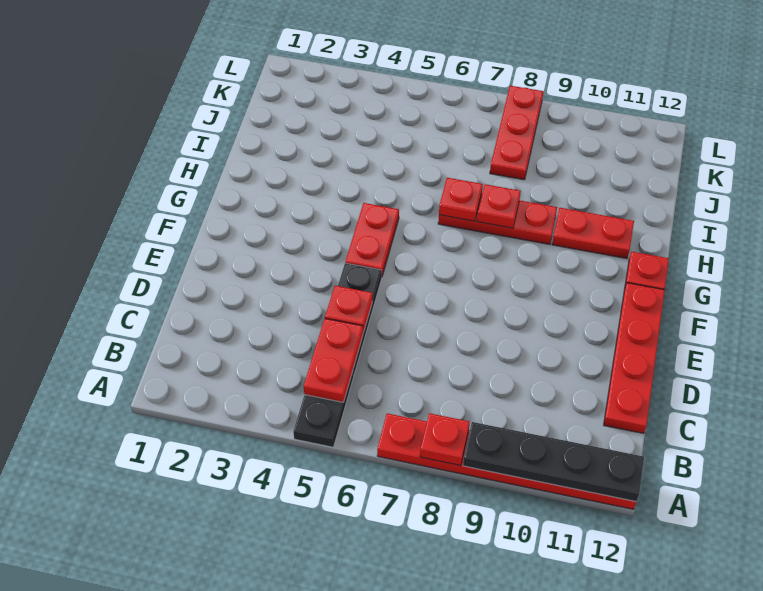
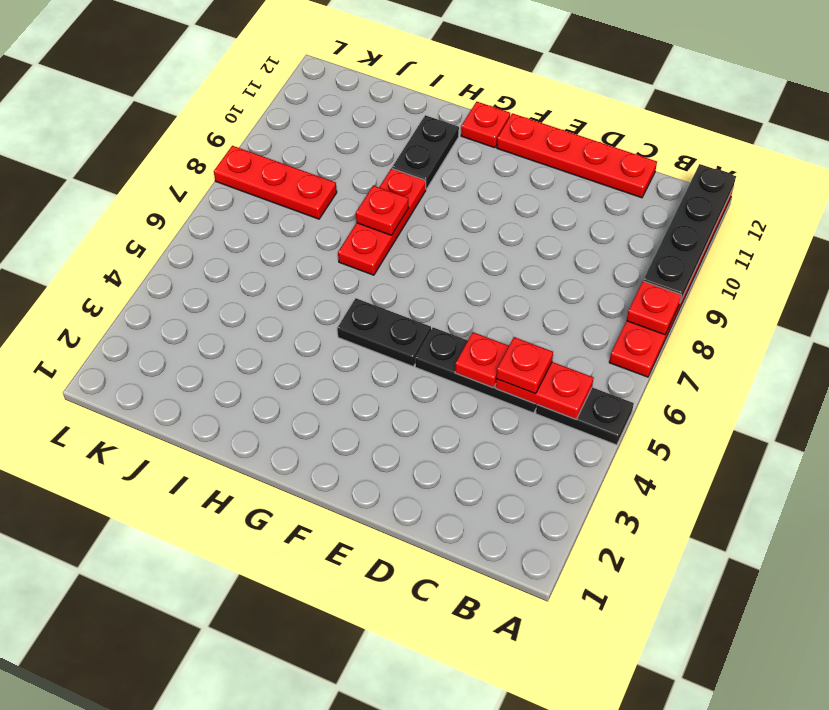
red plate F5:G5 level 1 -> black plate F5:G5 level 1
red plate H7 level 2 -> red plate C5 level 3
red plate H10:H11 level 1 -> black plate H10:H11 level 1

